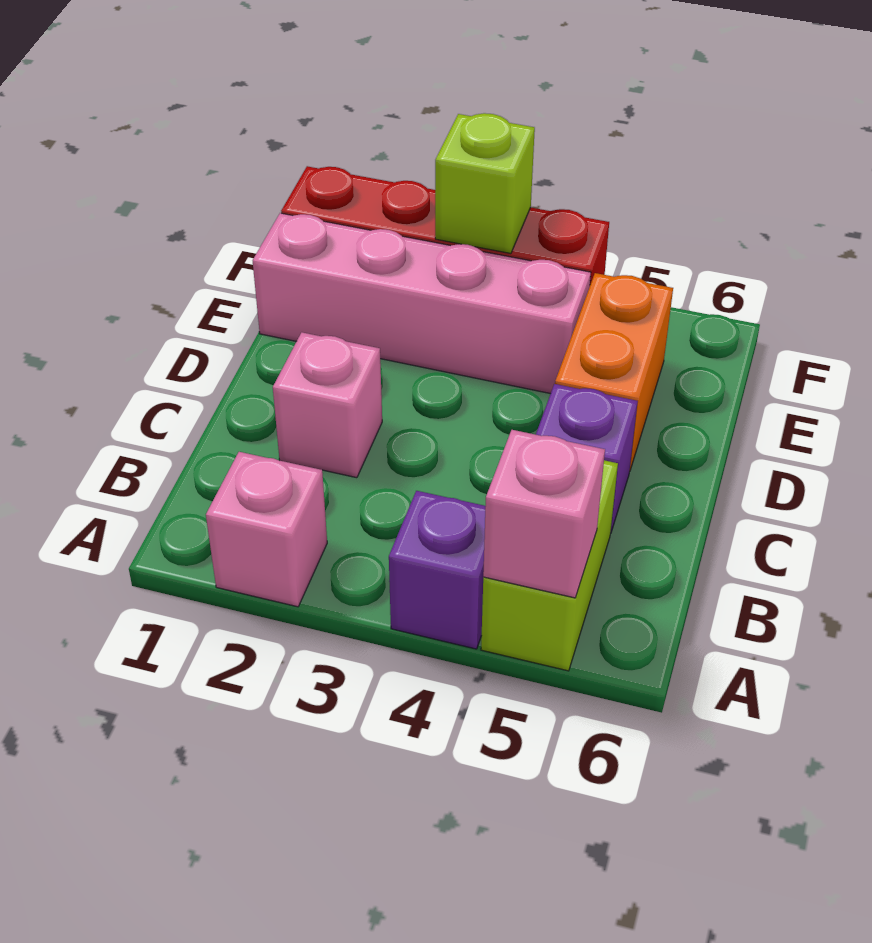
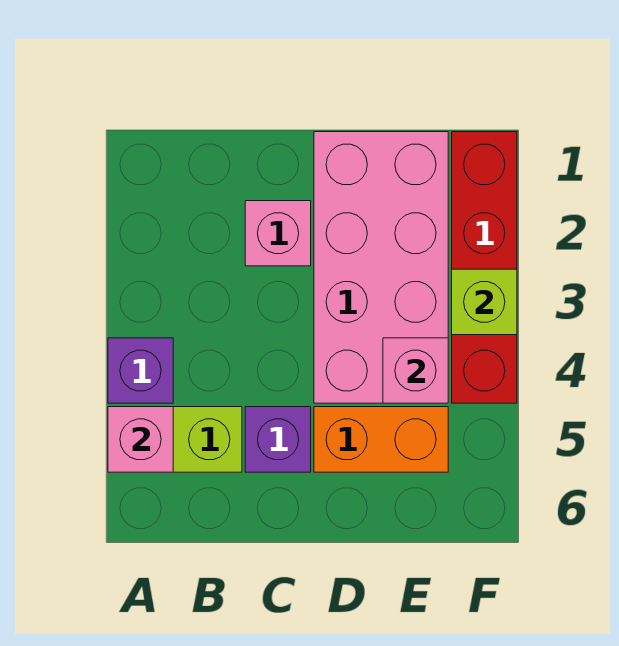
pink brick A2 level 1 -> pink brick E4 level 2
pink brick E1:E4 level 1 -> pink brick D1:E4 level 1

